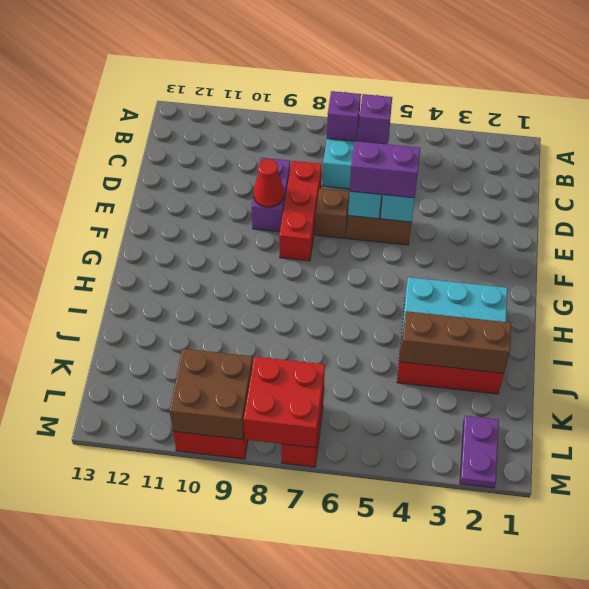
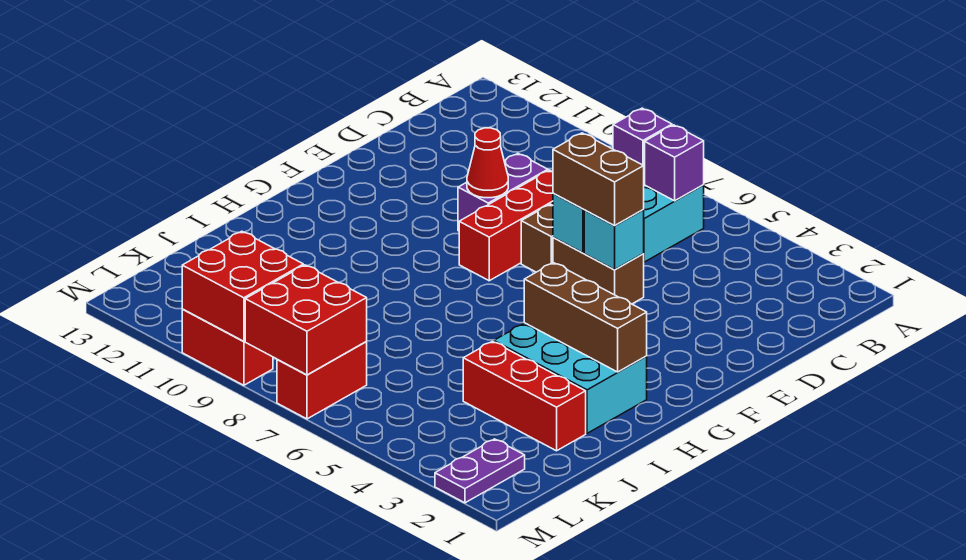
purple brick E5:E6 level 3 -> brown brick E5:E6 level 3
brown brick J2:J4 level 2 -> brown brick H2:H4 level 2
brown brick L9:M10 level 2 -> red brick L9:M10 level 2

